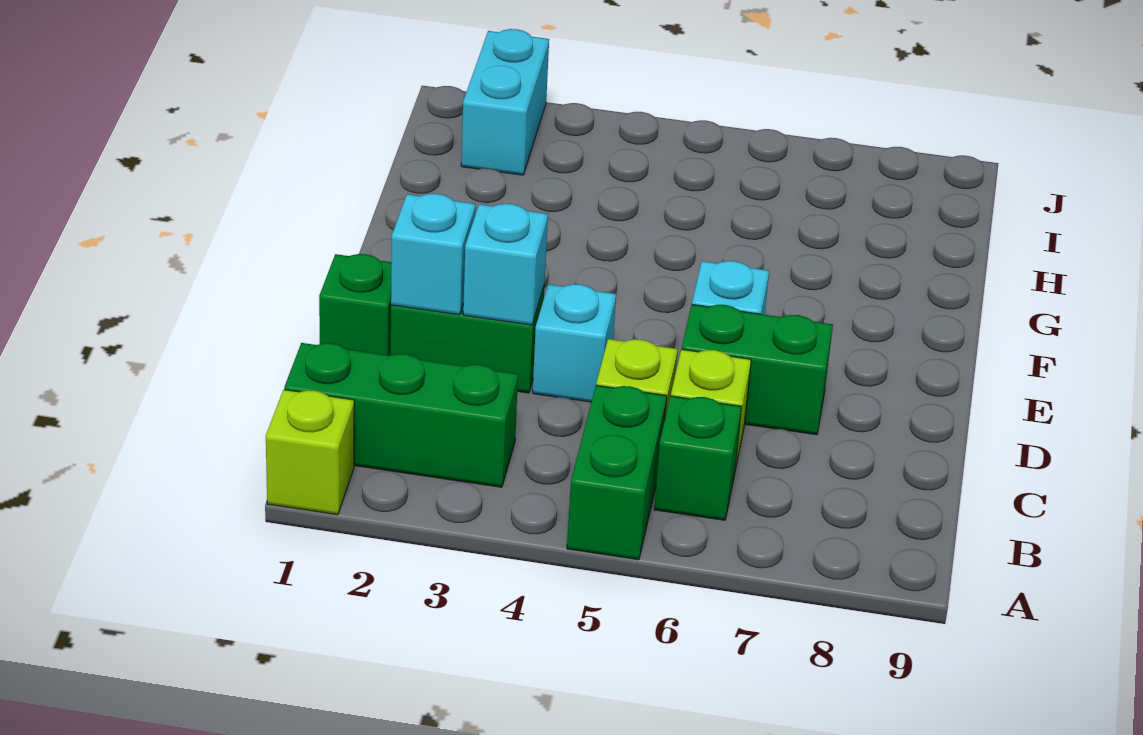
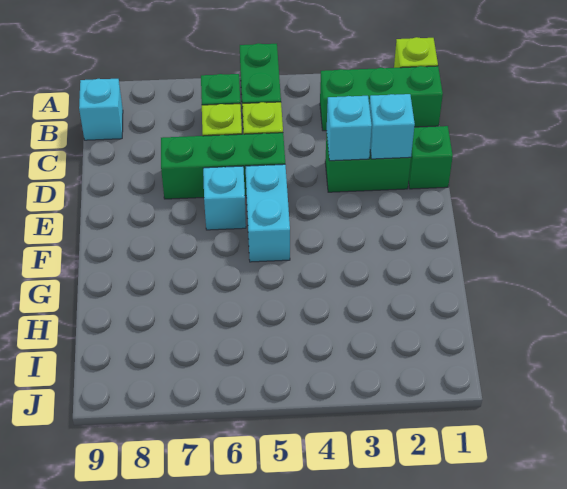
cyan brick D4 level 1 -> cyan brick B9 level 1
green brick D6:D7 level 1 -> green brick D5:D7 level 1
cyan brick I2:J2 level 1 -> cyan brick E5:F5 level 1

